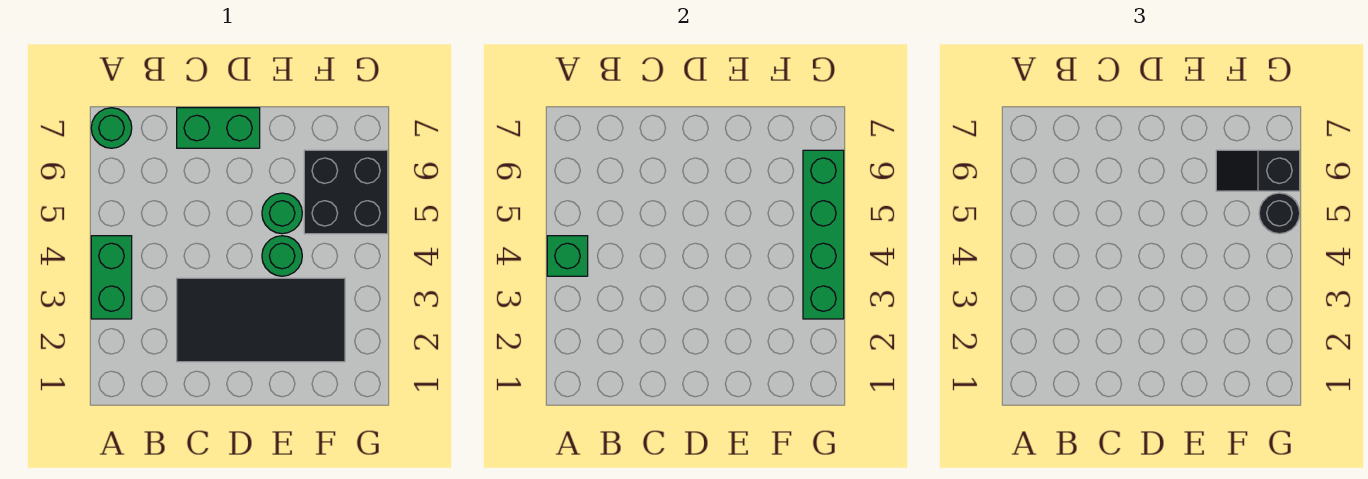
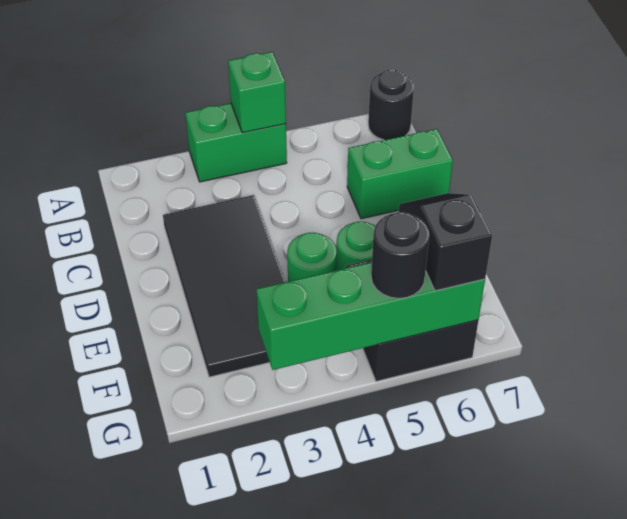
green round brick A7 level 1 -> black round brick A7 level 1
green brick C7:D7 level 1 -> green brick C6:C7 level 1

